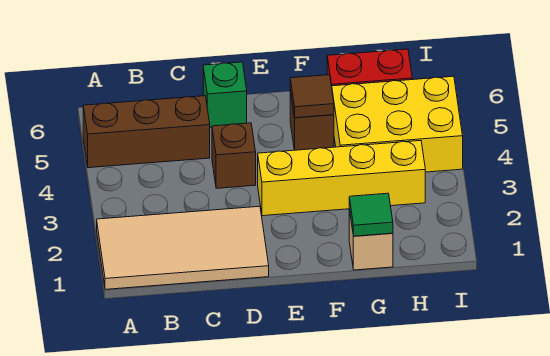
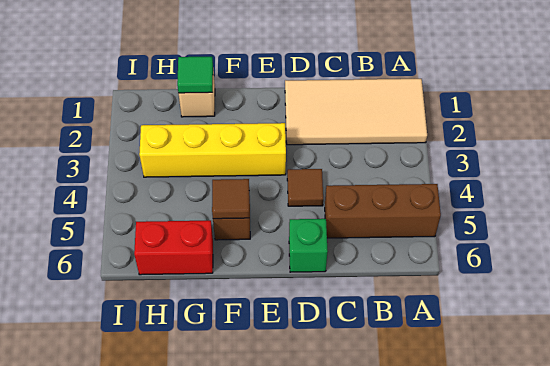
brown brick D4 level 1 -> brown tile D4 level 1
yellow brick G4:I5 level 1 -> none

